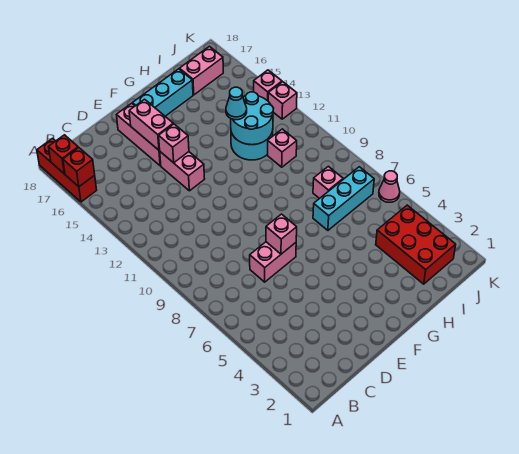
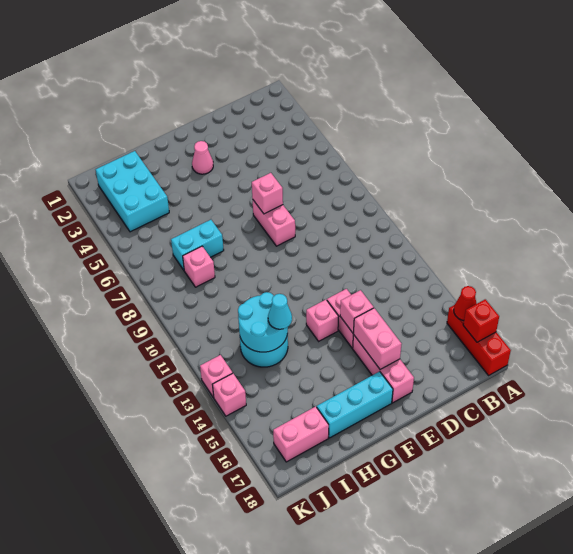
red brick A16 level 2 -> red cone A16 level 2
pink brick D7:E7 level 1 -> pink brick E7:E8 level 1
cyan brick H7:J7 level 1 -> cyan brick H7:I7 level 1
red brick I2:J4 level 1 -> cyan brick I2:J4 level 1
pink brick I11 level 1 -> pink brick F13 level 1
pink cone K6 level 1 -> pink cone F3 level 1

